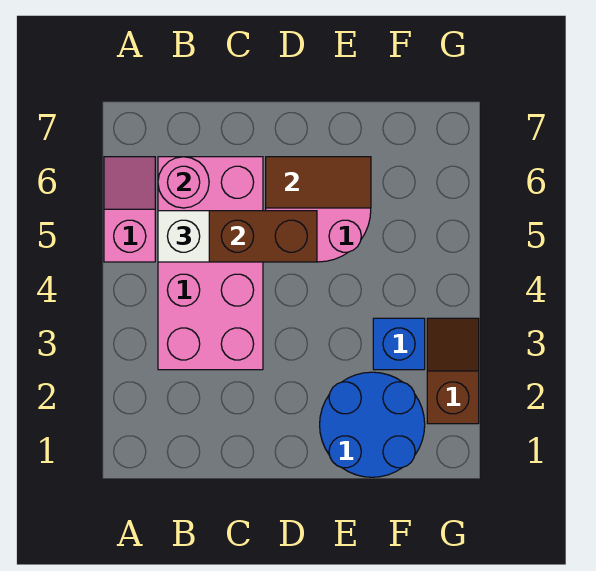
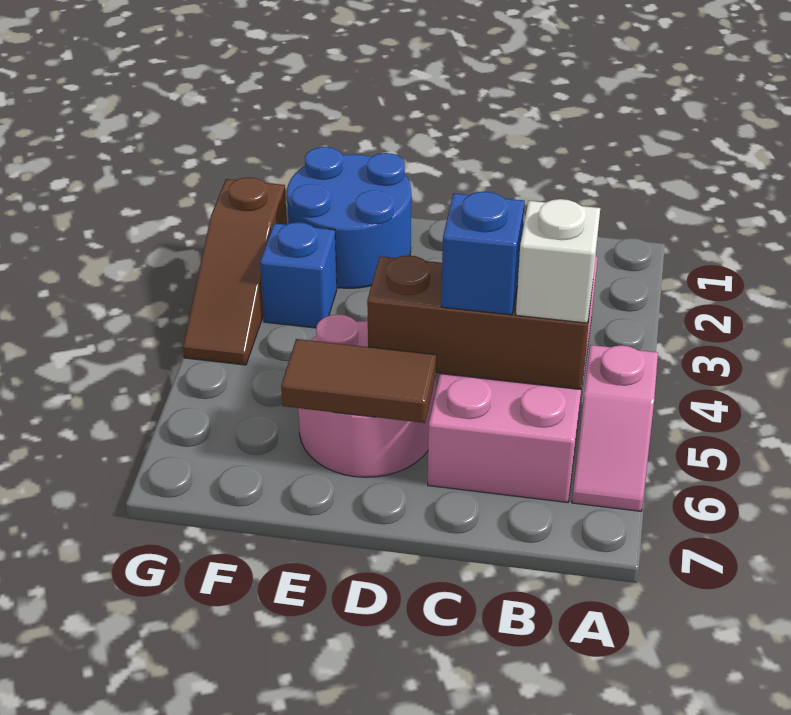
pink round brick B6 level 2 -> none
none -> blue brick C5 level 3
brown slope G2:G3 level 1 top 2 -> brown slope G2:G4 level 1 top 2

